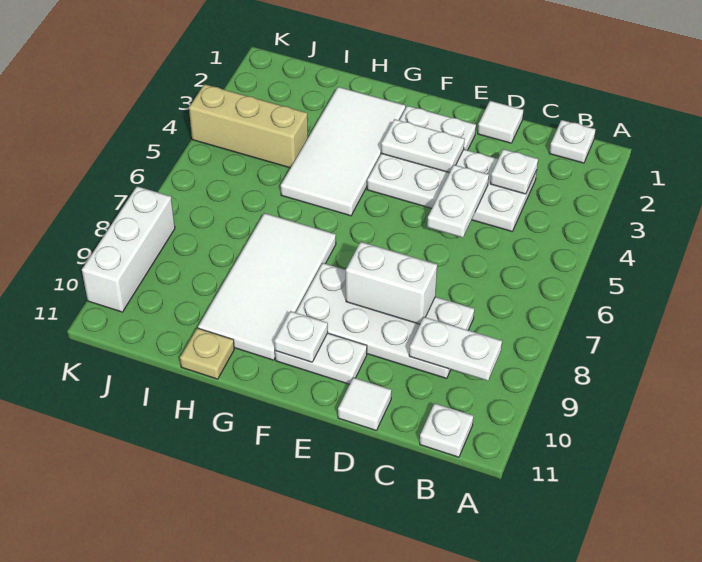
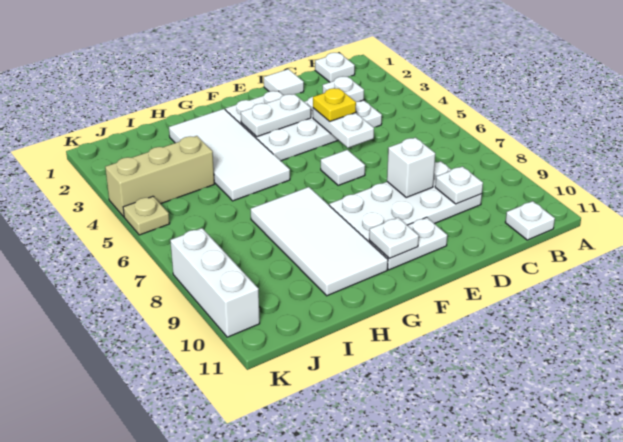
white plate B9:C9 level 2 -> white plate C9 level 2
none -> yellow plate D4 level 3
white brick D8:E8 level 2 -> white brick D8 level 2
white tile D11 level 1 -> white tile E6 level 1
tan plate H11 level 1 -> tan plate K5 level 1

